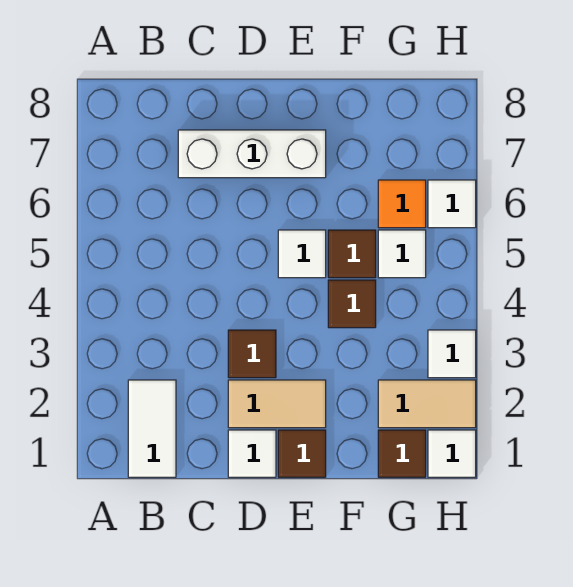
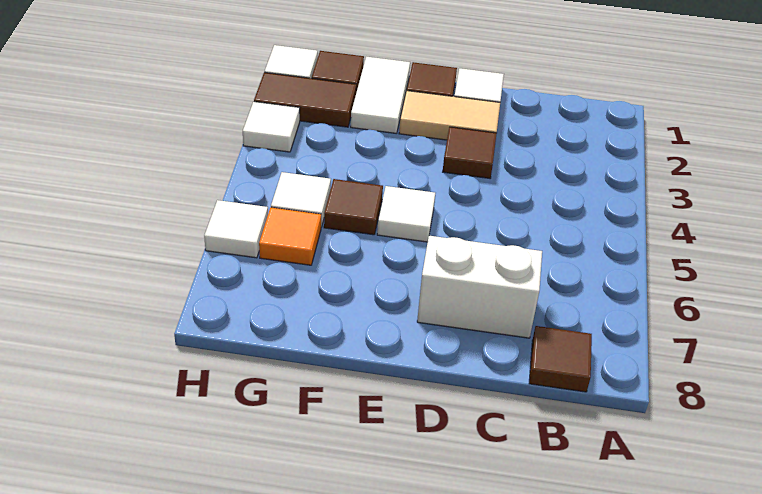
white tile B1:B2 level 1 -> white tile F1:F2 level 1
white brick C7:E7 level 1 -> white brick C7:D7 level 1
brown tile F4 level 1 -> brown tile B8 level 1
tan tile G2:H2 level 1 -> brown tile G2:H2 level 1

